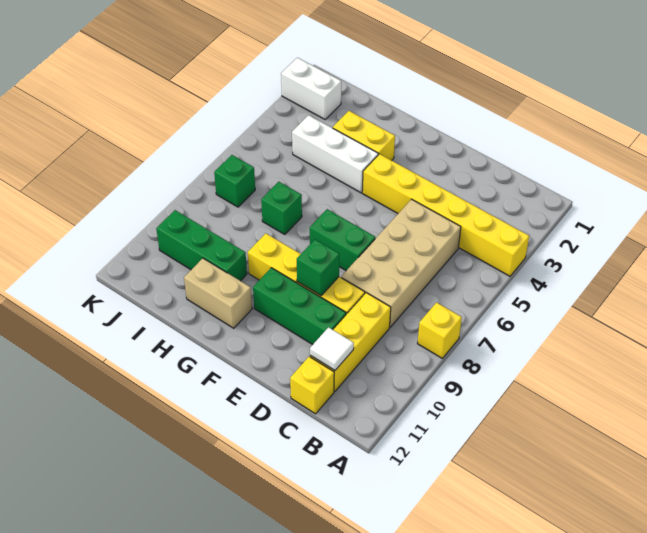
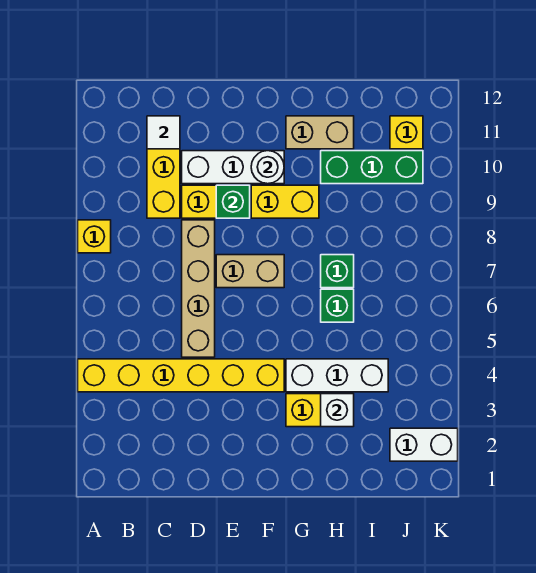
tan brick C5:D8 level 1 -> tan brick D5:D8 level 1
yellow brick C12 level 1 -> yellow brick J11 level 1
green brick D10:F10 level 1 -> white brick D10:F10 level 1
green brick E7:F7 level 1 -> tan brick E7:F7 level 1
none -> white round brick F10 level 2
none -> white brick H3 level 2
green brick J7 level 1 -> green brick H6 level 1

